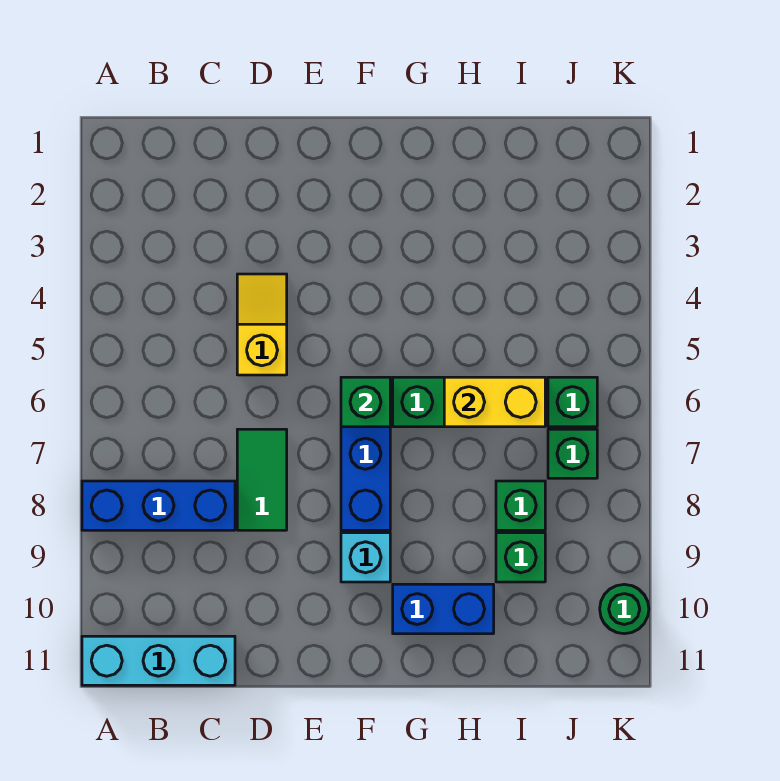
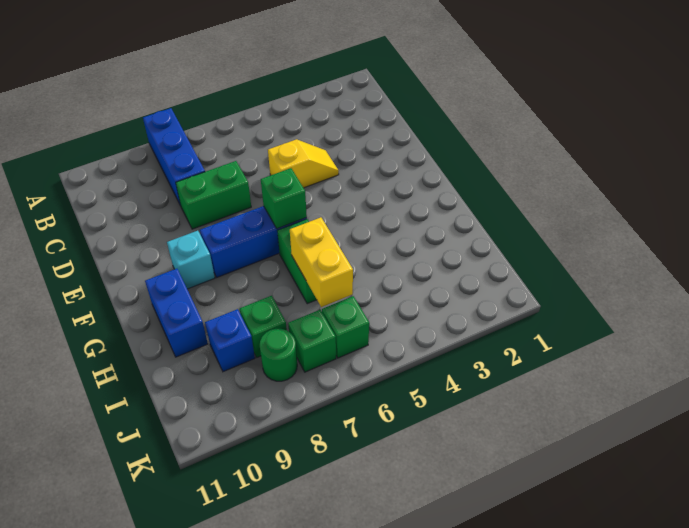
cyan brick A11:C11 level 1 -> none
green tile D7:D8 level 1 -> green brick D7:D8 level 1
green brick I9 level 1 -> blue brick I9 level 1
green round brick K10 level 1 -> green round brick J8 level 1

